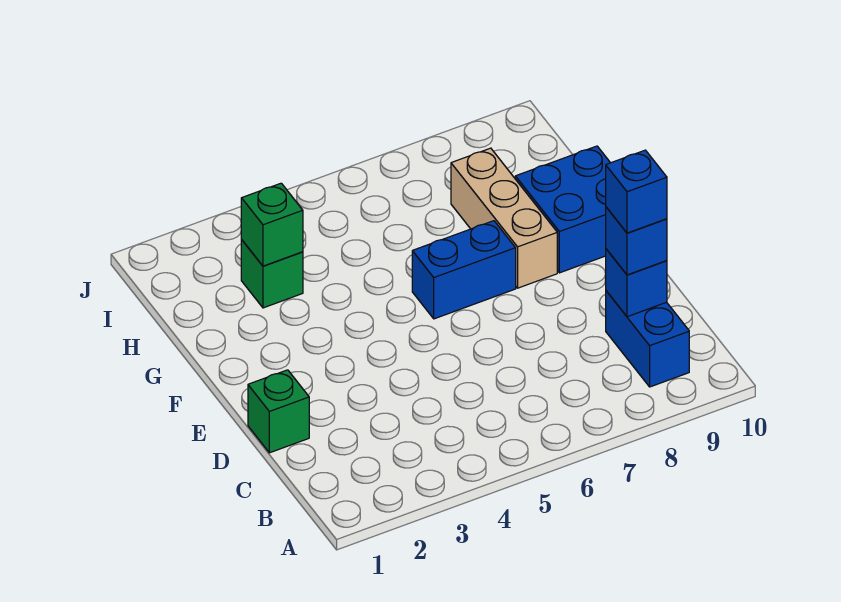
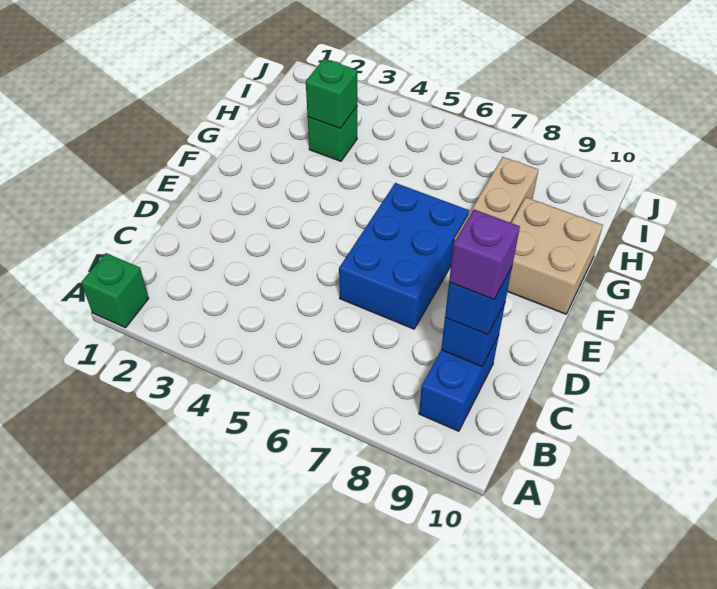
blue brick C9 level 4 -> purple brick C9 level 4
green brick D1 level 1 -> green brick A1 level 1
blue brick F6:F7 level 1 -> blue brick D6:F7 level 1
blue brick F9:G10 level 1 -> tan brick F9:G10 level 1

